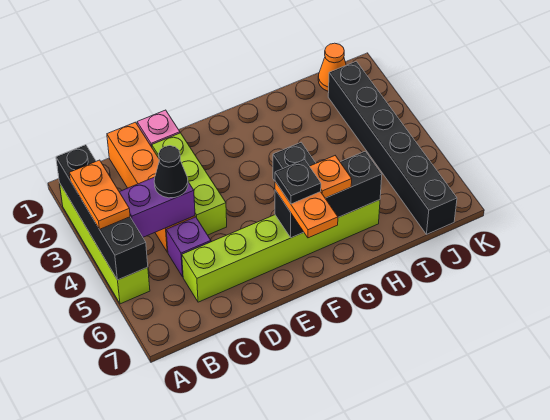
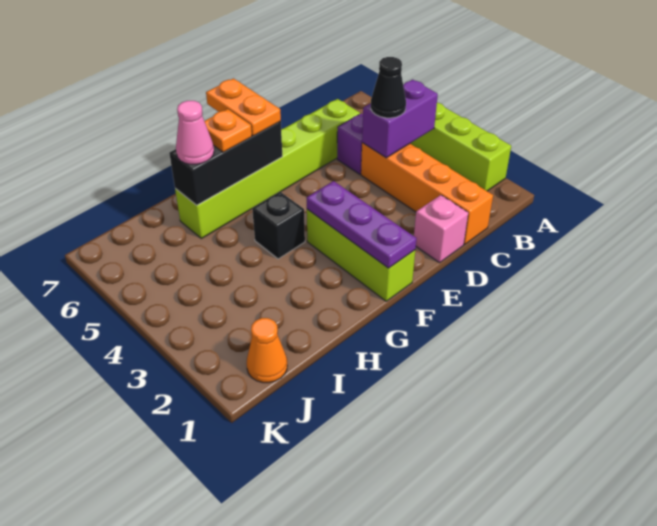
black brick A2:A5 level 2 -> none
orange plate A3:A4 level 3 -> none
lime brick D2:D4 level 1 -> lime brick F1:F3 level 1
none -> purple plate F1:F3 level 2
black plate F6 level 4 -> none
none -> pink cone H6 level 3
black brick J2:J7 level 1 -> none

